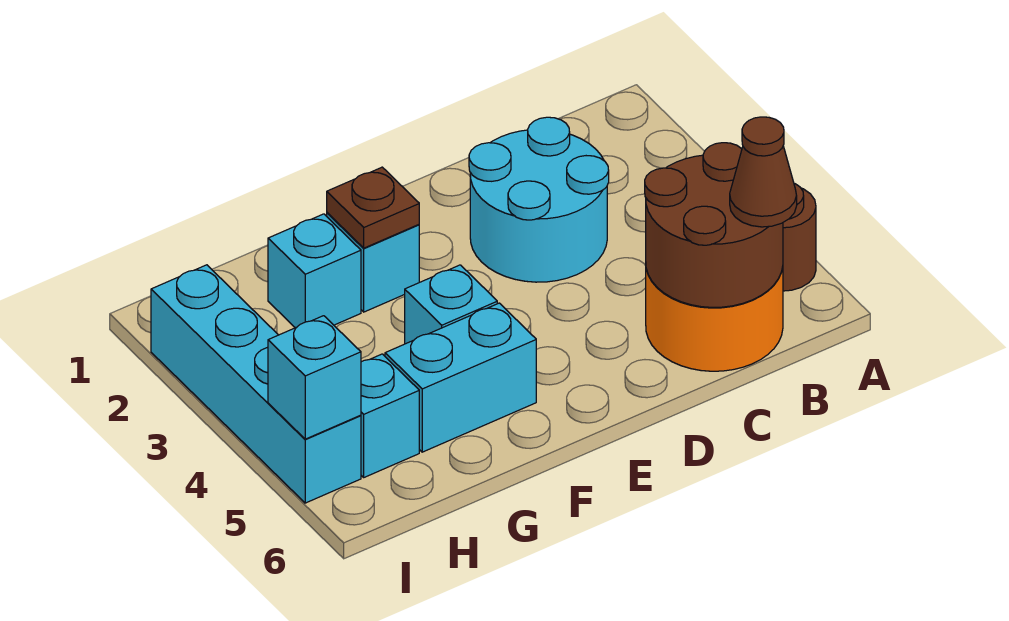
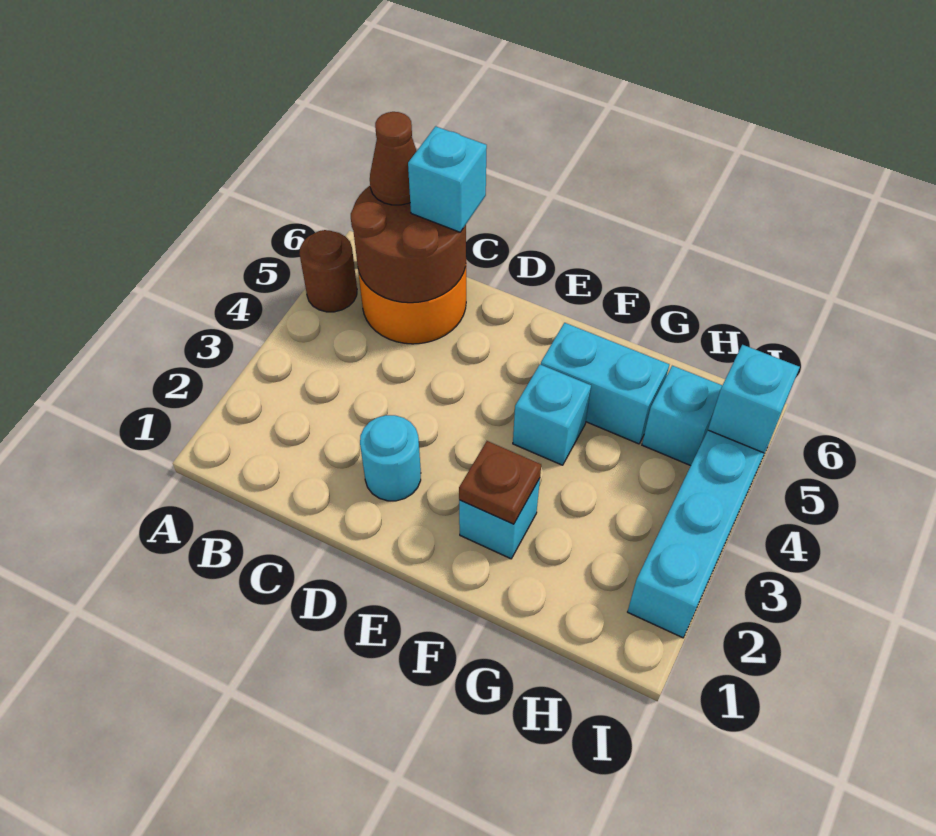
cyan round brick C2:D3 level 1 -> cyan round brick D2 level 1
cyan brick G2 level 1 -> cyan brick C6 level 3

